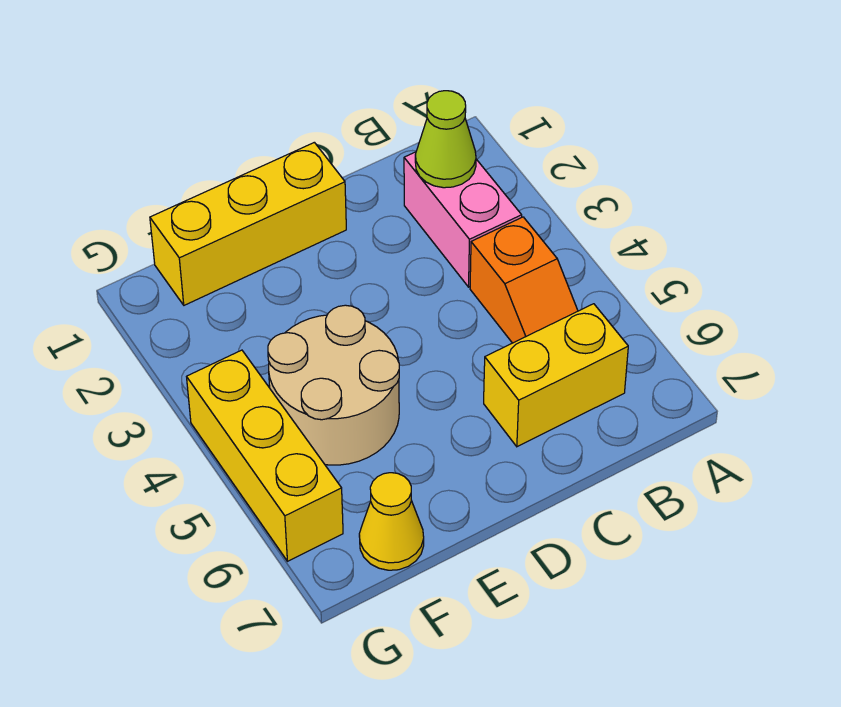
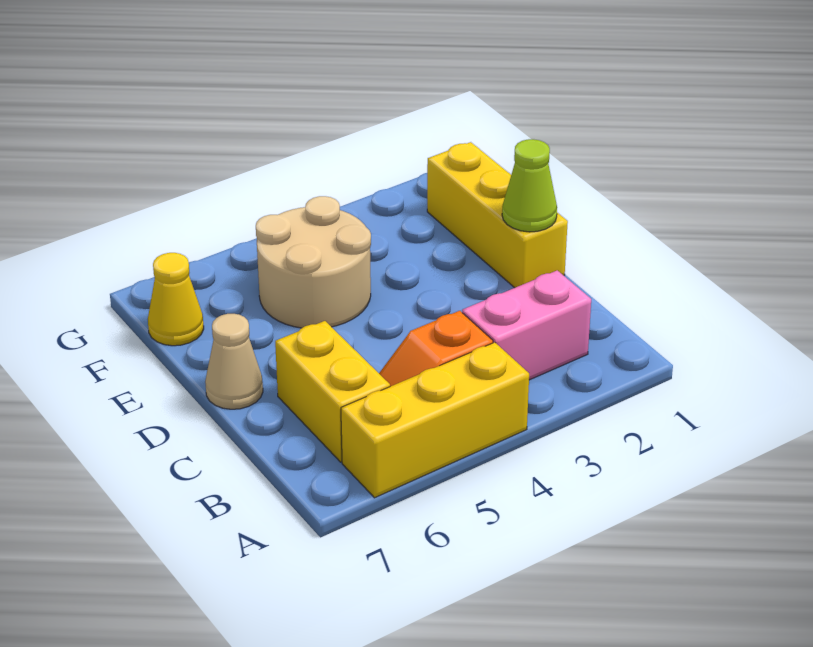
lime cone B2 level 2 -> lime cone D1 level 2
none -> tan cone D7 level 1
yellow brick G4:G6 level 1 -> yellow brick A4:A6 level 1

